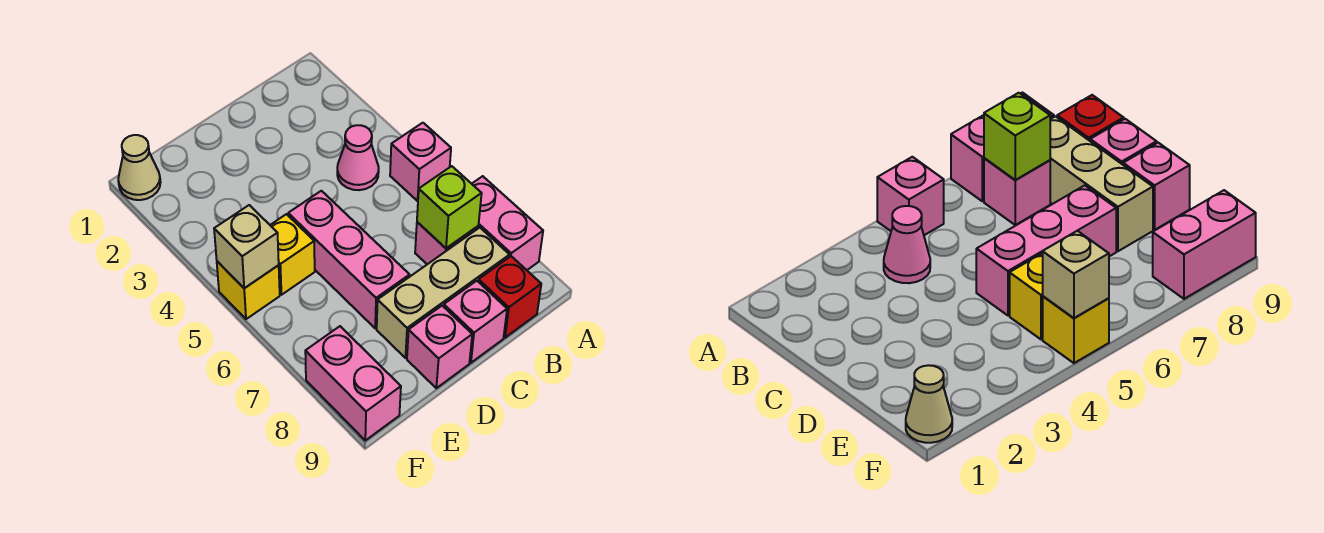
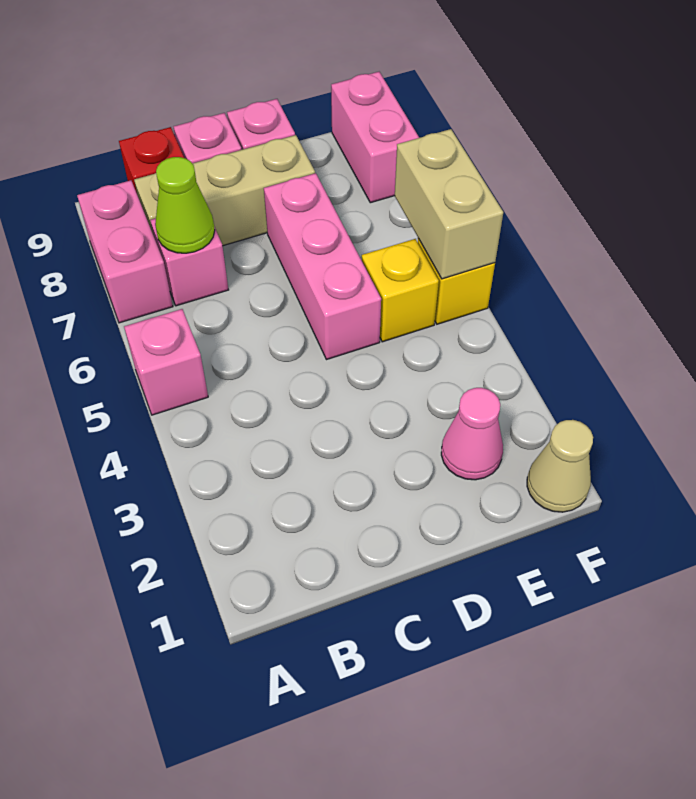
pink cone B4 level 1 -> pink cone E2 level 1
lime brick B7 level 2 -> lime cone B7 level 2
tan brick F5 level 2 -> tan brick F5:F6 level 2

